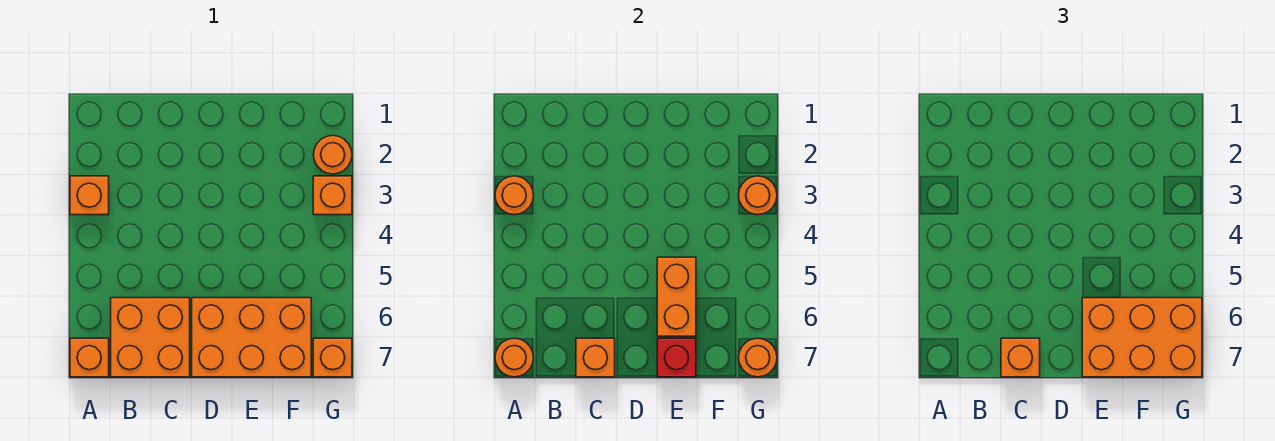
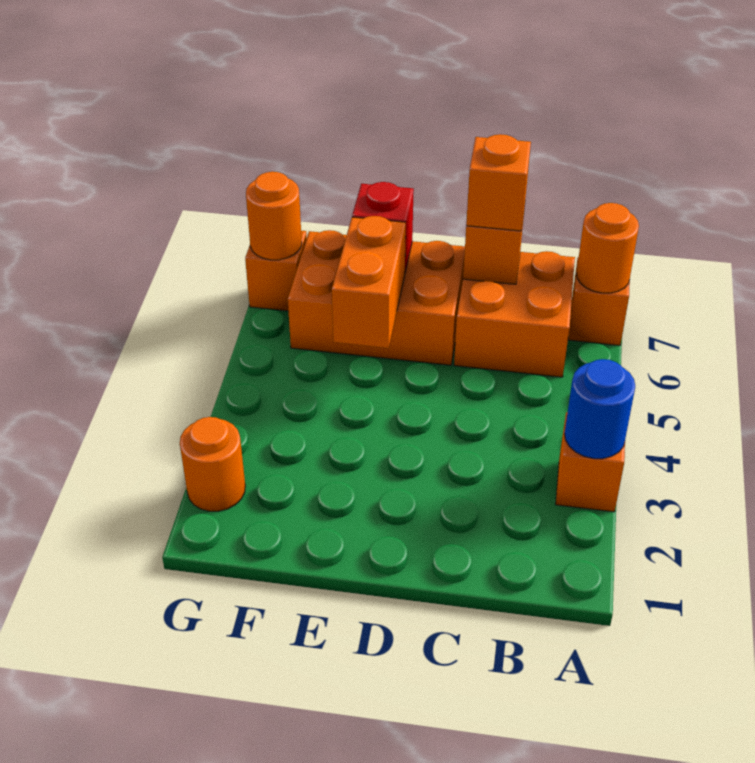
orange round brick A3 level 2 -> blue round brick A3 level 2
orange brick E6:G7 level 3 -> none
orange brick G3 level 1 -> none
orange round brick G3 level 2 -> none

